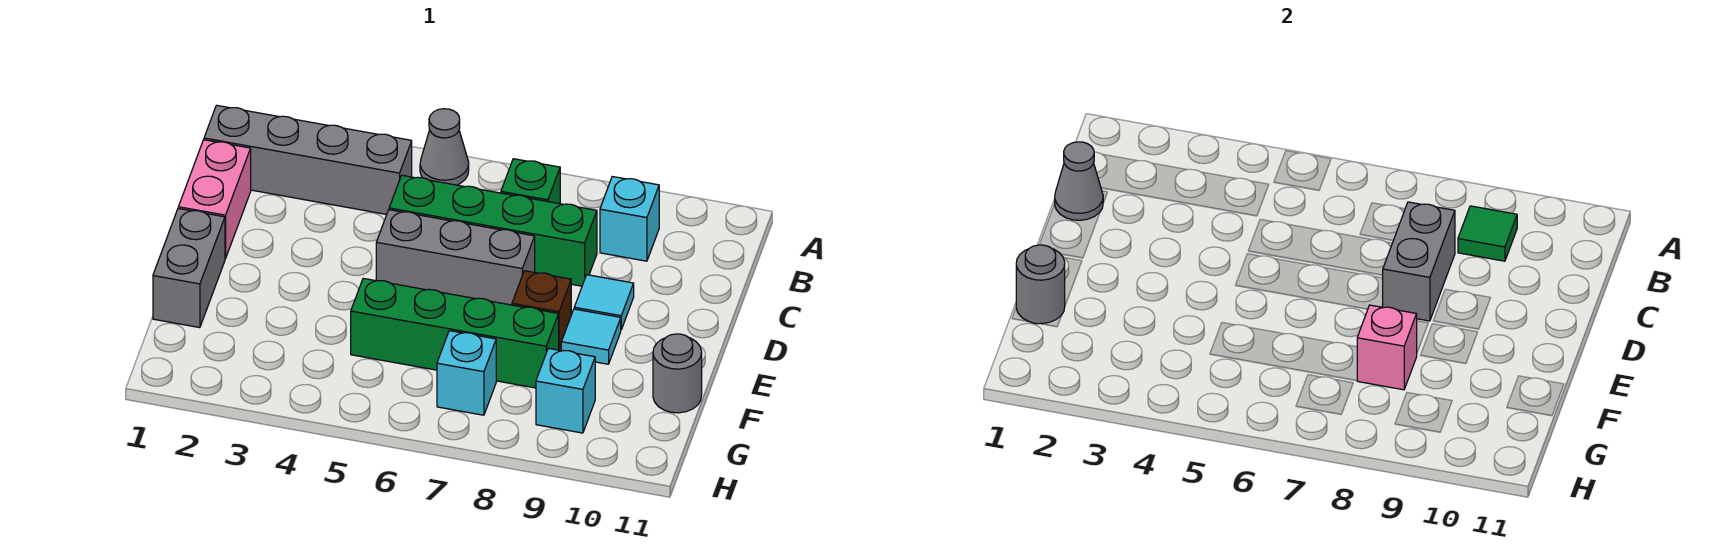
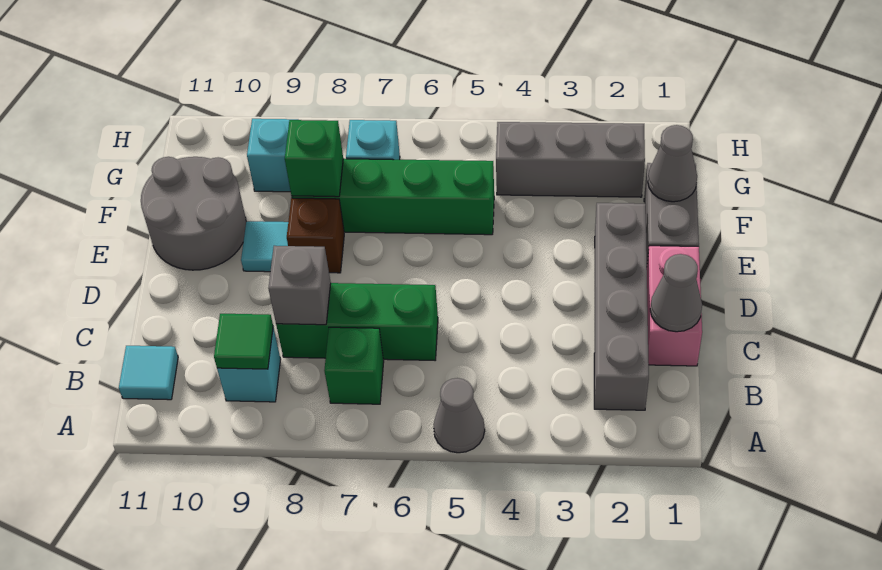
grey brick B1:B4 level 1 -> grey brick B2:E2 level 1
green brick C5:C8 level 1 -> green brick C6:C8 level 1
grey brick C8:D8 level 2 -> grey brick C8 level 2
grey brick D5:D7 level 1 -> grey brick G2:G4 level 1
cyan tile D9 level 1 -> cyan tile B11 level 1
grey round brick F1 level 2 -> grey cone F1 level 2
pink brick F8 level 2 -> green brick F8 level 2
grey round brick F11 level 1 -> grey round brick E10:F11 level 1

